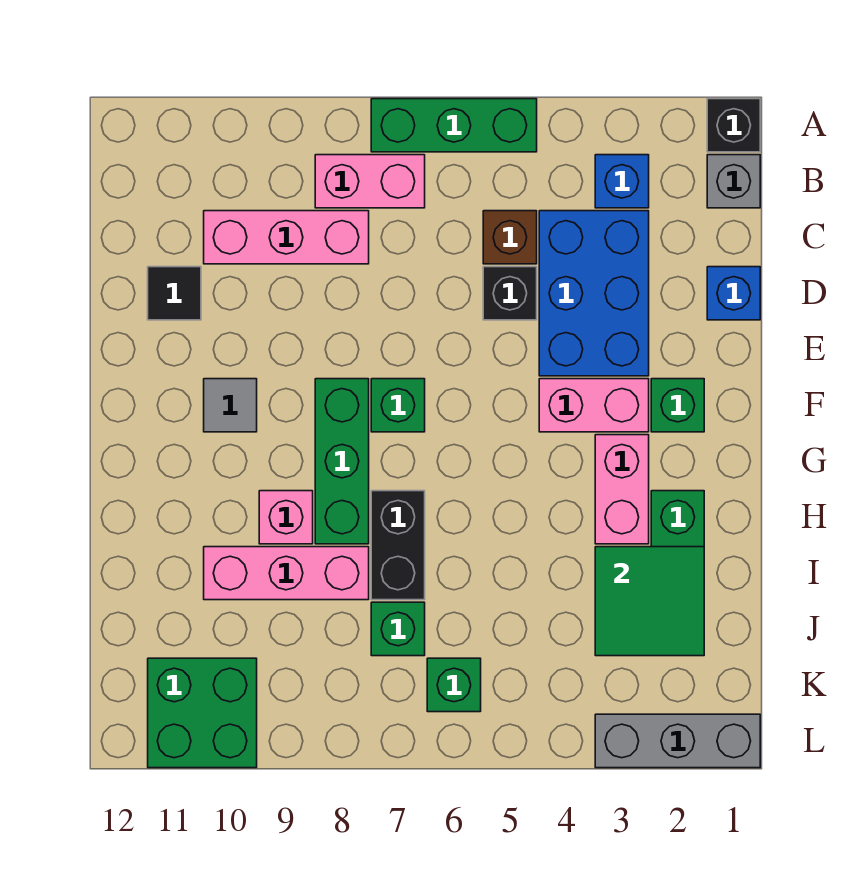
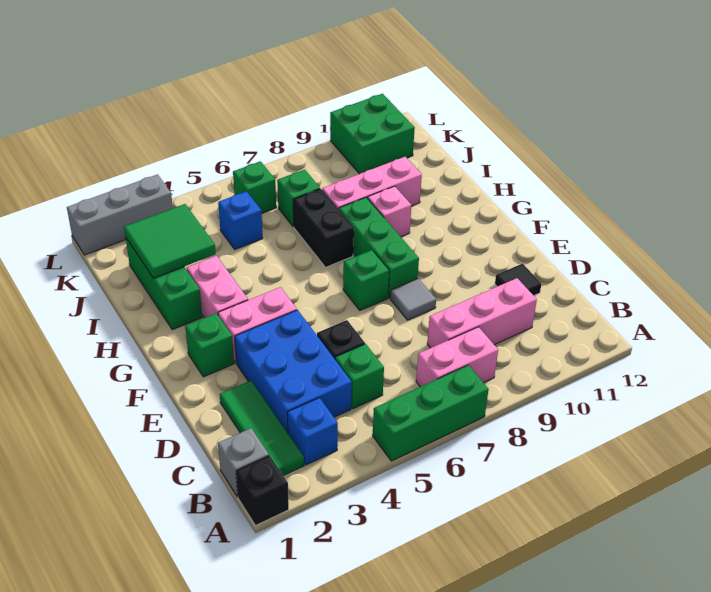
none -> green tile B2:D2 level 1
brown brick C5 level 1 -> green brick C5 level 1
blue brick D1 level 1 -> blue brick J5 level 1
grey tile F10 level 1 -> grey tile E8 level 1

